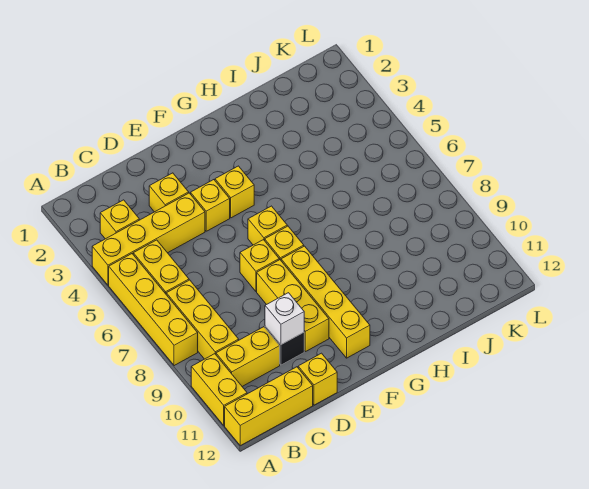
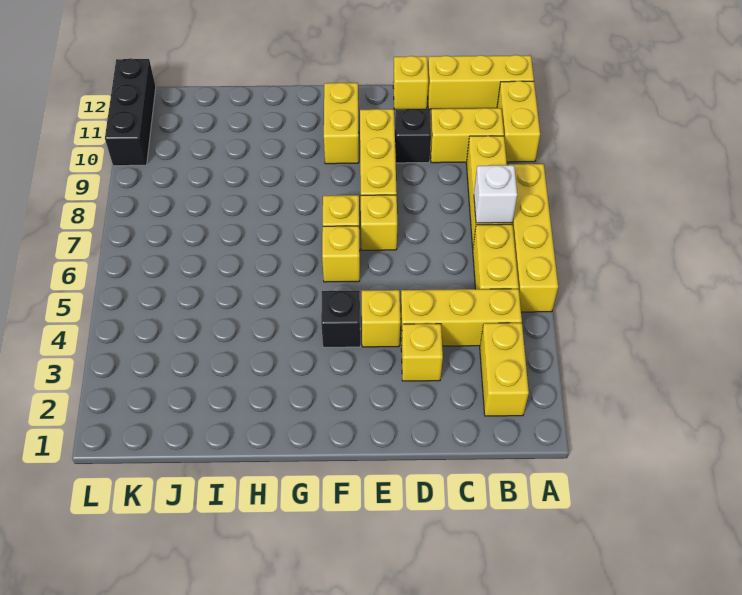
yellow brick A4:D4 level 1 -> yellow brick B4:D4 level 1
yellow brick B3 level 1 -> yellow brick B2:B3 level 1
white brick D10 level 2 -> white brick B7 level 2
yellow brick F4 level 1 -> black brick F4 level 1
yellow brick F8:F11 level 1 -> yellow brick F10:F11 level 1
none -> black brick L10:L12 level 1

